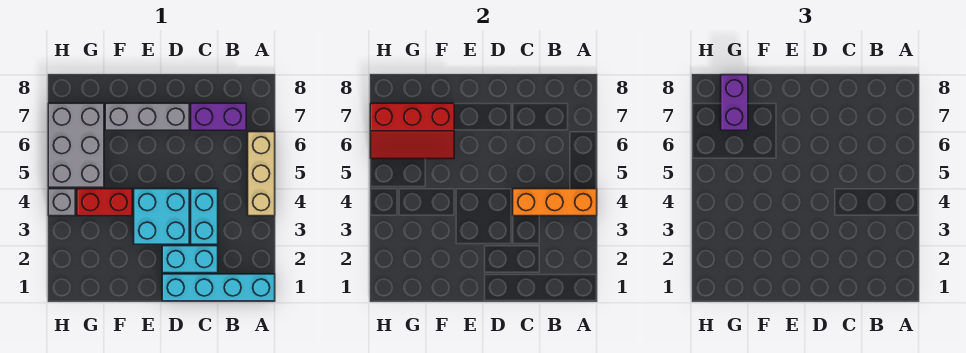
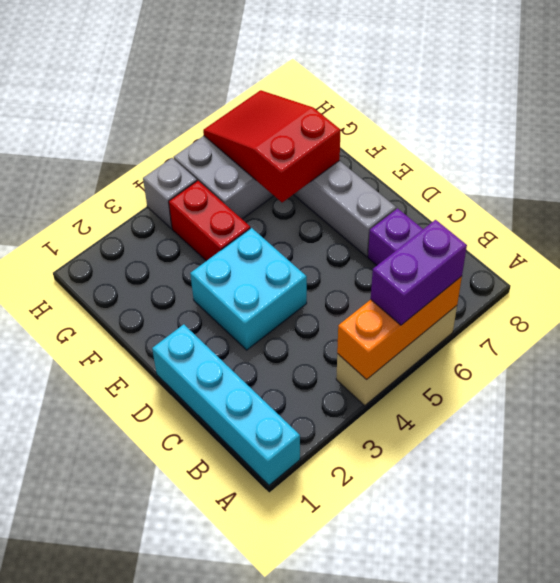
orange brick A4:C4 level 2 -> orange brick A4:A6 level 2
cyan brick C2:D2 level 1 -> none
cyan brick C3:C4 level 1 -> none
red slope F6:H7 level 2 top 7 -> red slope F6:H7 level 2 top F
purple brick G7:G8 level 3 -> purple brick A5:A6 level 3

